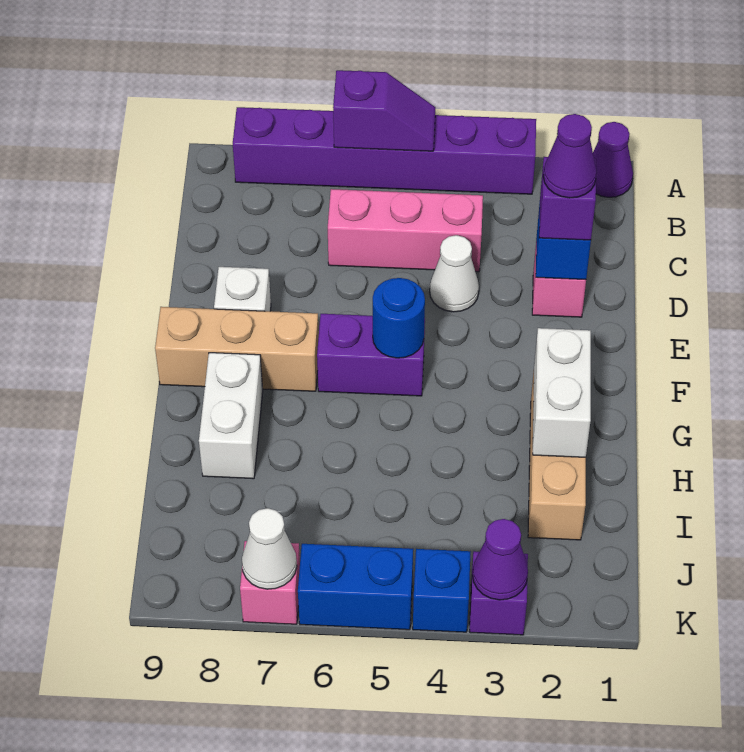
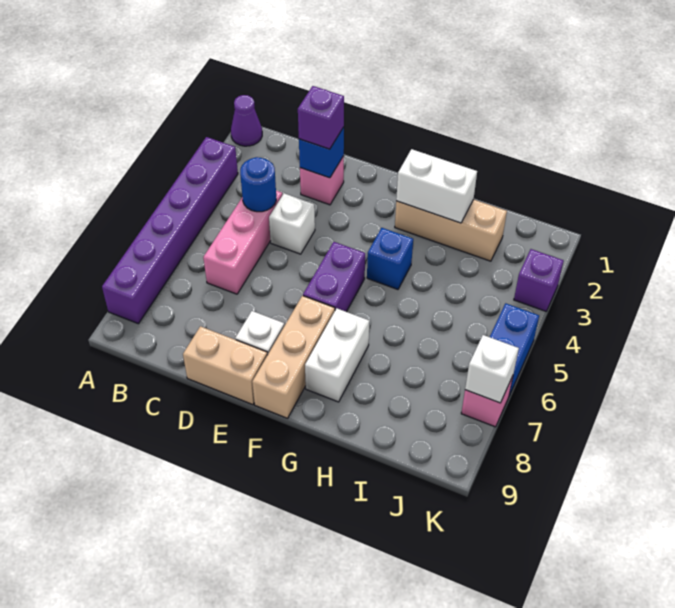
purple slope A5:A6 level 2 top 6 -> none
purple cone D2 level 4 -> none
white cone D4 level 1 -> white brick D4 level 1
none -> tan brick D9:E9 level 1
blue round brick F5 level 2 -> blue round brick C4 level 2
white brick G8:H8 level 1 -> white brick G7:G8 level 1
purple cone K3 level 2 -> none
blue brick K4 level 1 -> blue brick G4 level 1
white cone K7 level 2 -> white brick K7 level 2

